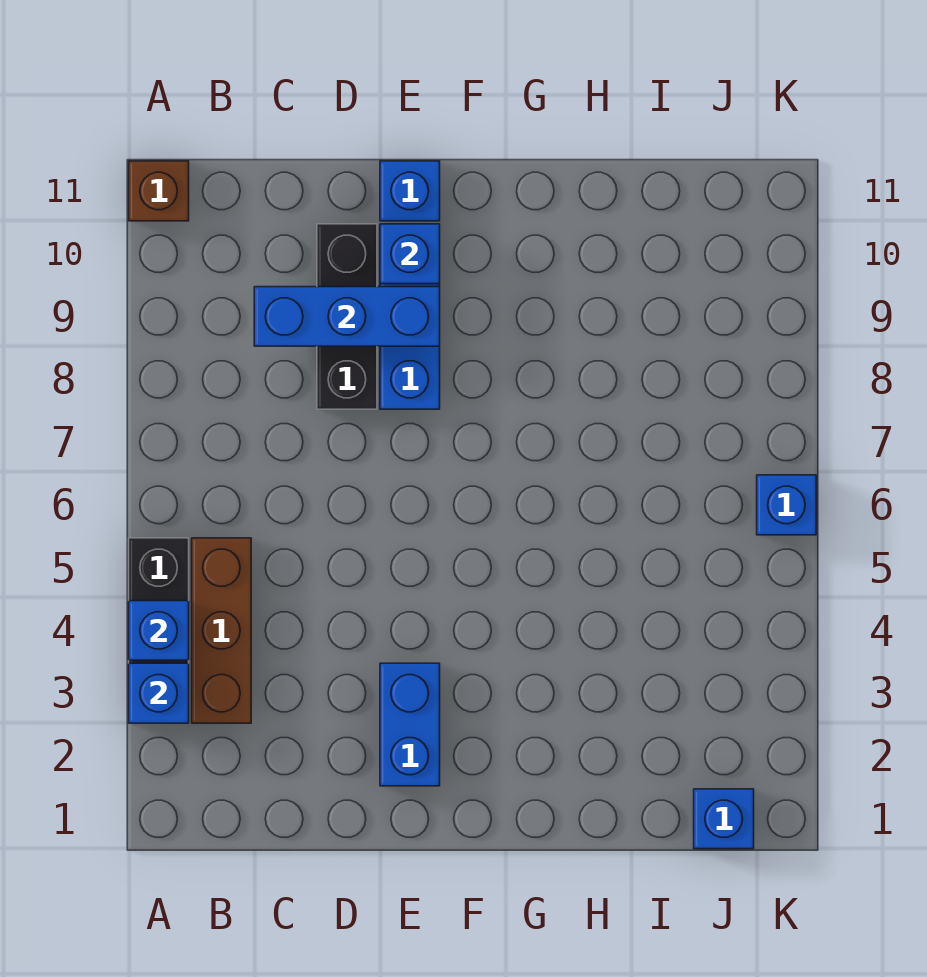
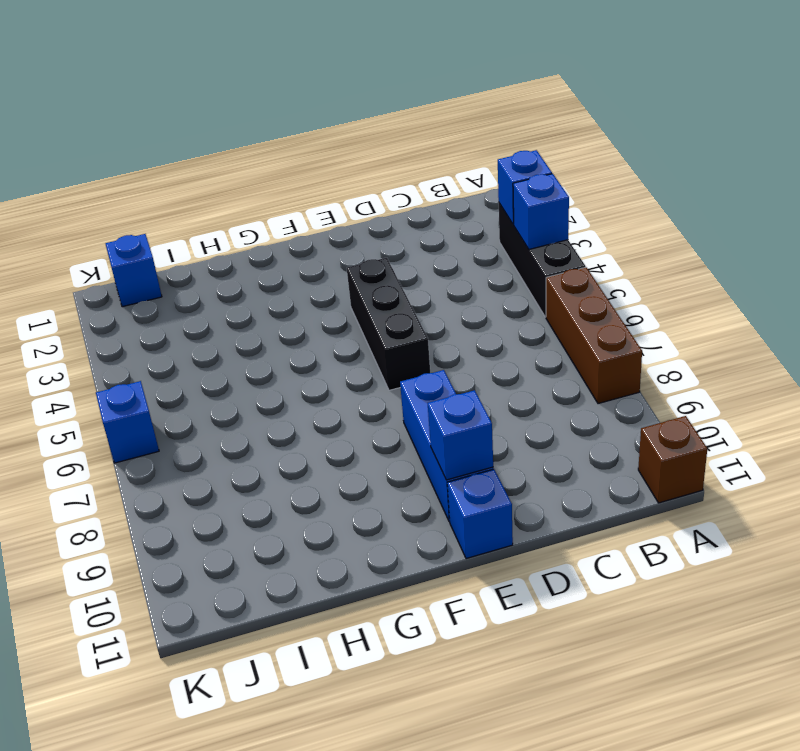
brown brick B3:B5 level 1 -> brown brick A6:A8 level 1
blue brick C9:E9 level 2 -> none
black brick D8:D10 level 1 -> black brick E4:E6 level 1
blue brick E2:E3 level 1 -> none

